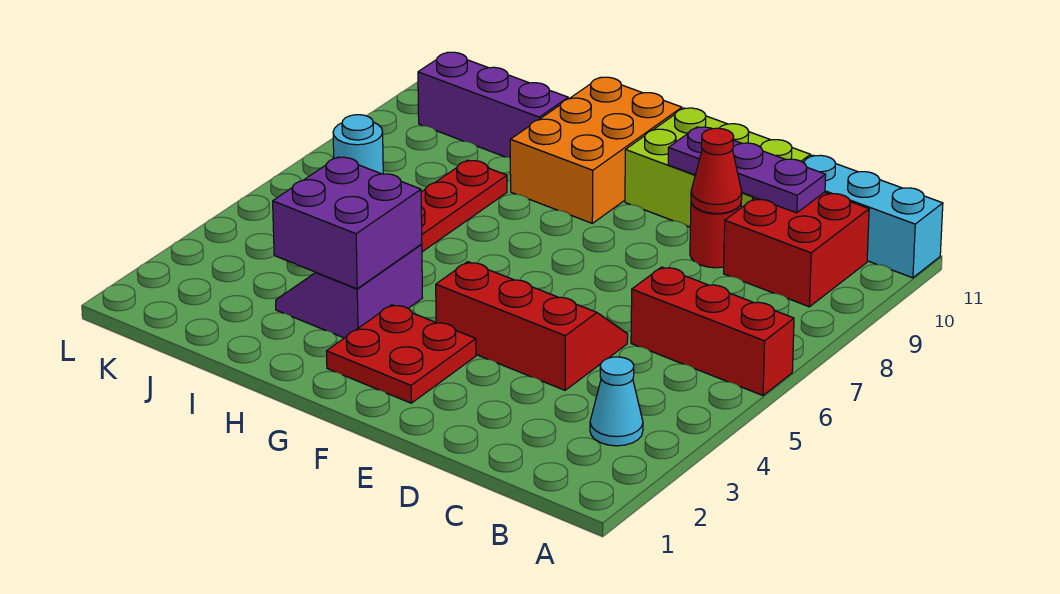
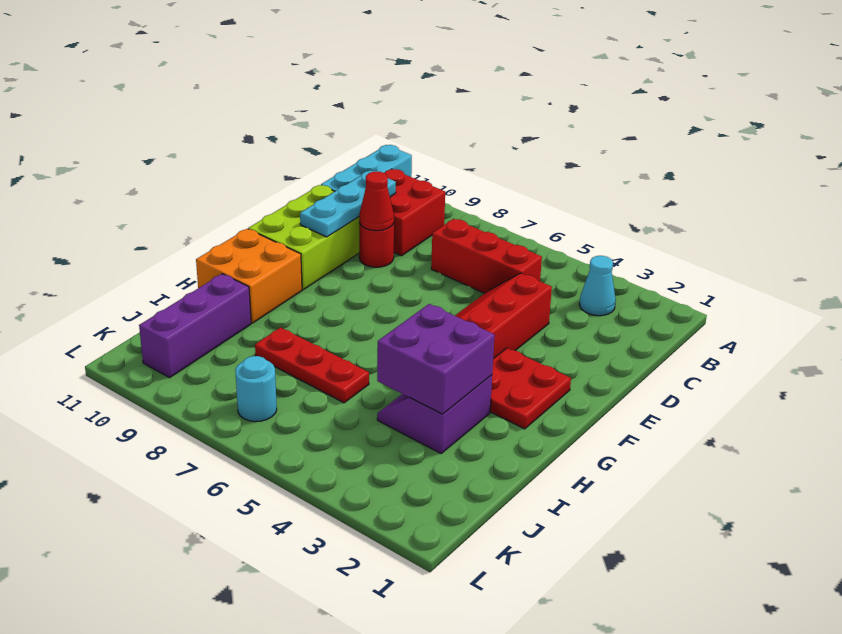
red brick A6:C6 level 1 -> red brick C5:C7 level 1
purple plate C10:E10 level 2 -> cyan plate C10:E10 level 2
orange brick G9:H11 level 1 -> orange brick G10:H11 level 1
purple slope H3:I4 level 1 top H -> purple slope H3:I4 level 1 top 3

